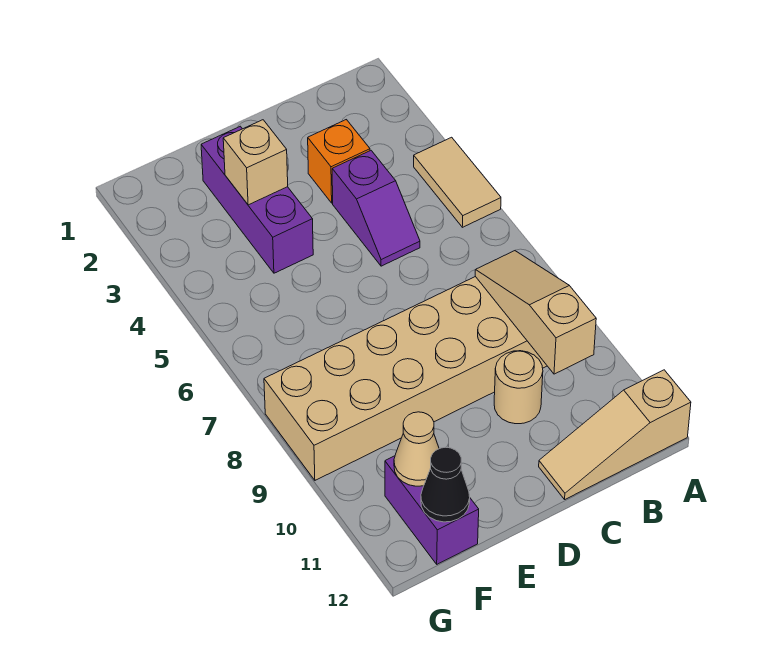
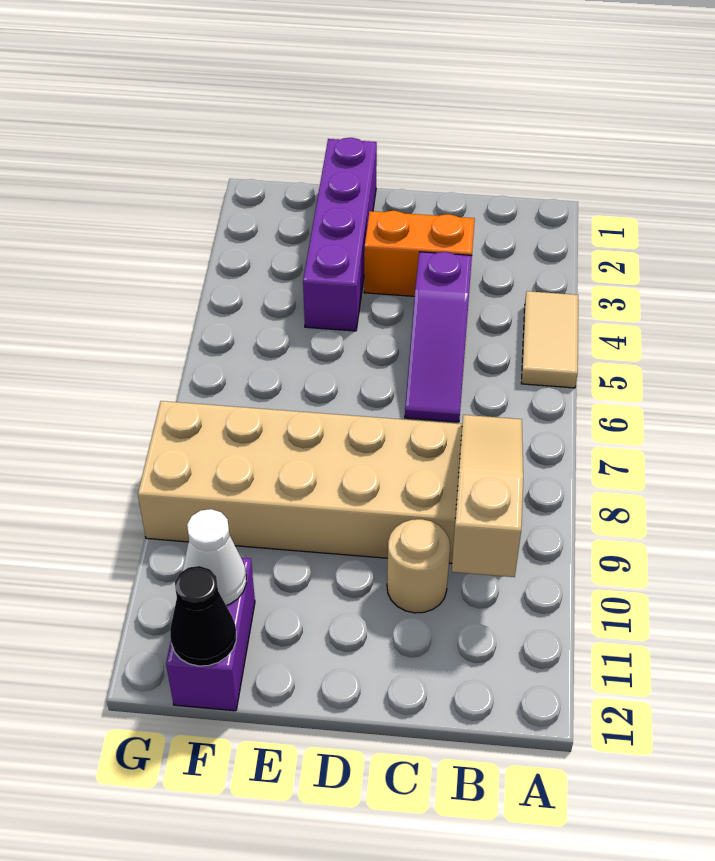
tan slope A12:C12 level 1 top A -> none
orange brick C3 level 1 -> orange brick C3:D3 level 1
purple slope C4:C5 level 1 top 4 -> purple slope C4:C6 level 1 top 4
purple brick E2:E4 level 1 -> purple brick E1:E4 level 1
tan brick E3 level 2 -> none
tan cone F11 level 2 -> white cone F11 level 2

